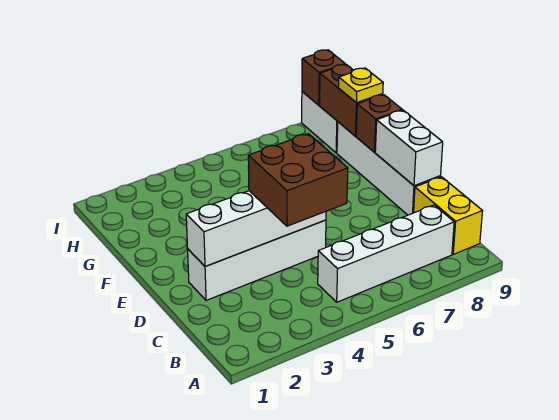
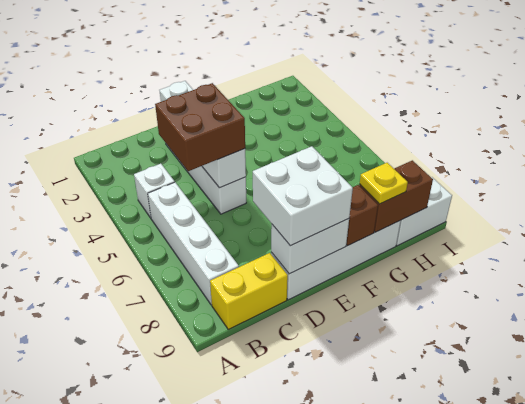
none -> white brick B4 level 1
none -> white brick D8:E9 level 3
brown brick I9 level 2 -> none

